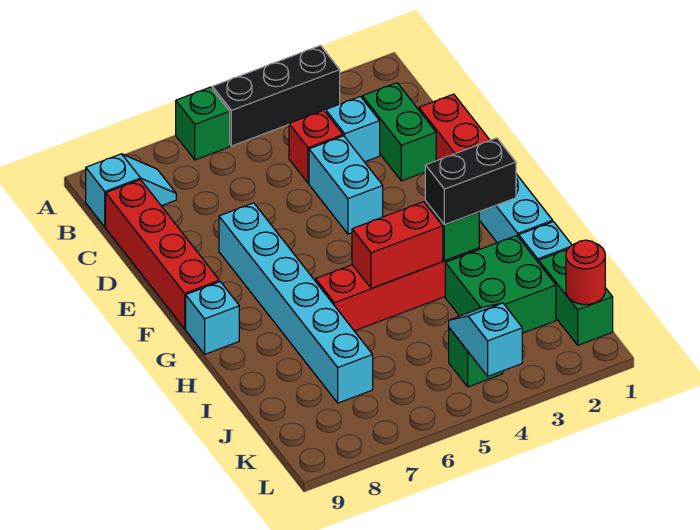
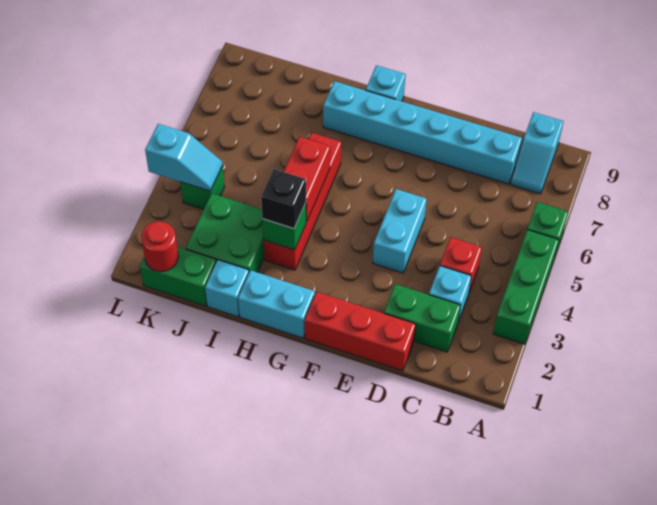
black brick A3:A5 level 1 -> green brick A3:A5 level 1
red brick C9:F9 level 1 -> none
cyan brick D4:E4 level 1 -> cyan brick E4:E5 level 1
cyan brick E7:J7 level 1 -> cyan brick C8:H8 level 1
black brick H2:H3 level 3 -> black brick H3 level 3

